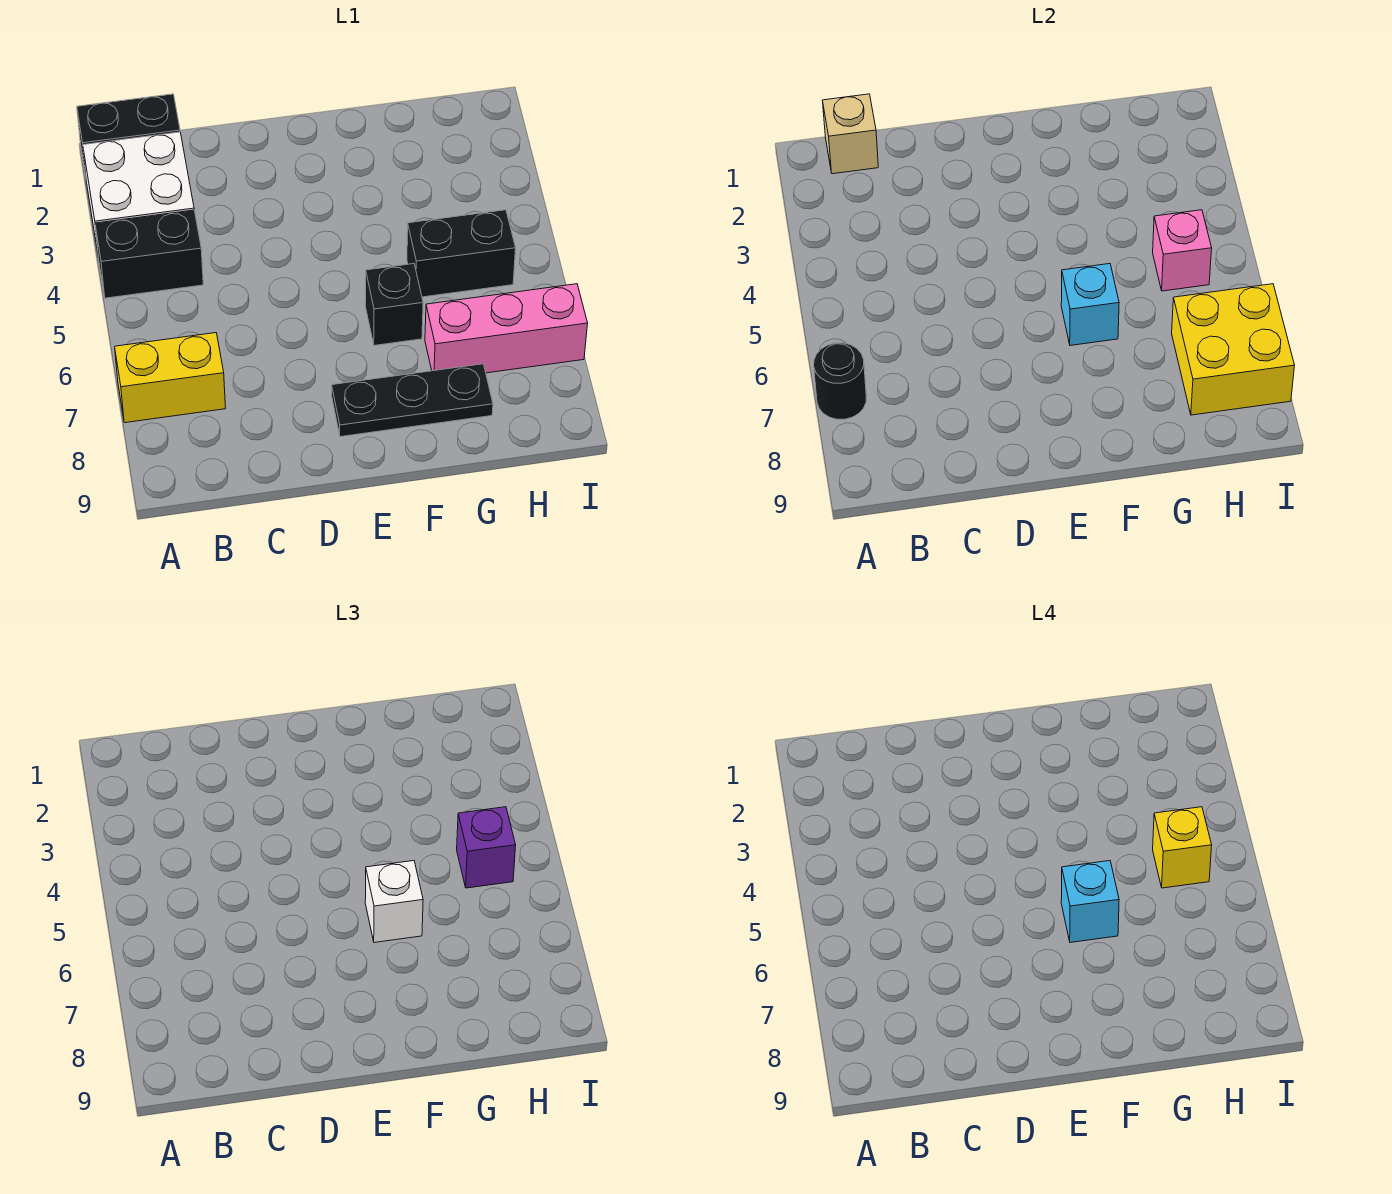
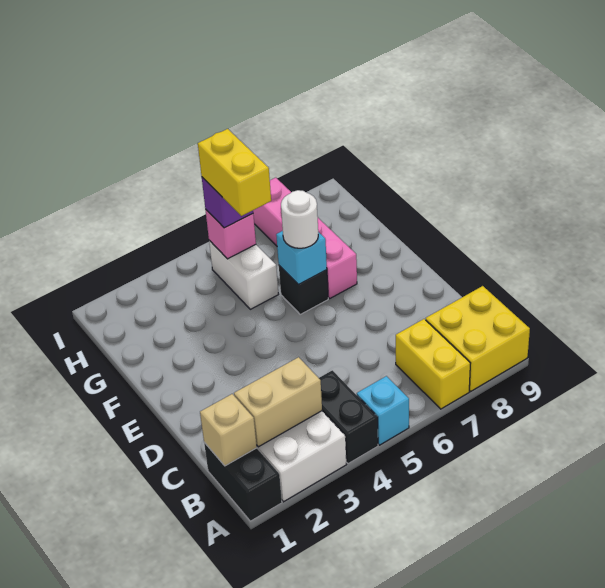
black round brick A7 level 2 -> none
none -> tan brick B2:B3 level 2
black plate E8:G8 level 1 -> none
white brick F6 level 3 -> white round brick F6 level 3
cyan brick F6 level 4 -> cyan brick A5 level 1
black brick G5:H5 level 1 -> white brick G5:H5 level 1
pink brick G7:I7 level 1 -> pink brick F7:I7 level 1
yellow brick H5 level 4 -> yellow brick G5:H5 level 4
yellow brick H7:I8 level 2 -> yellow brick A8:B9 level 1

